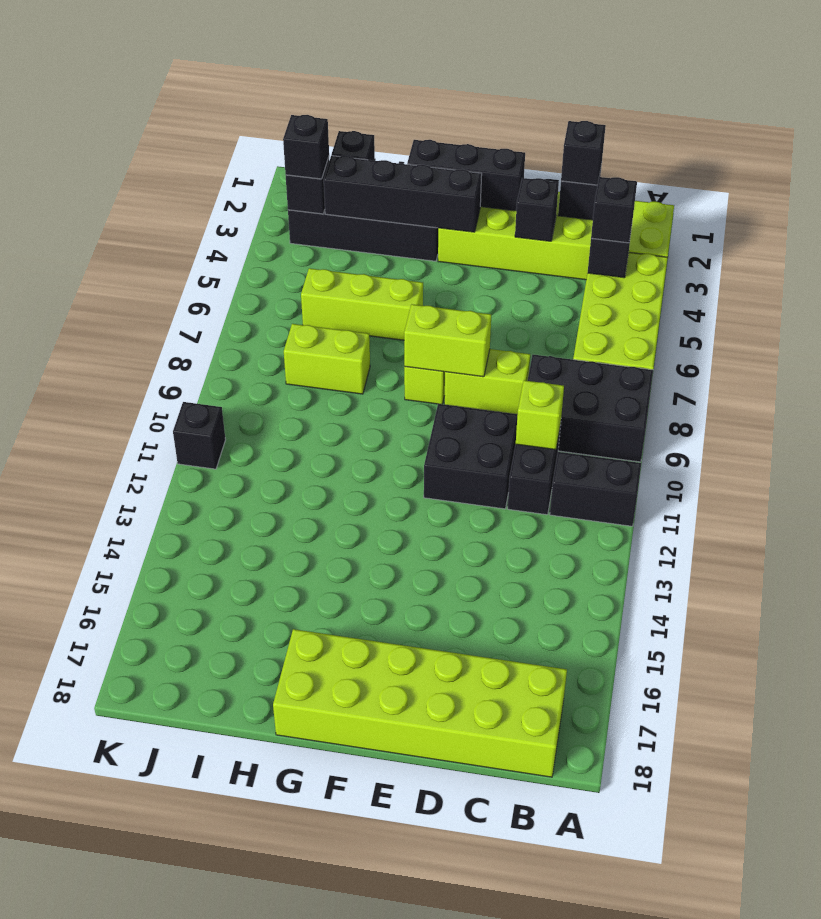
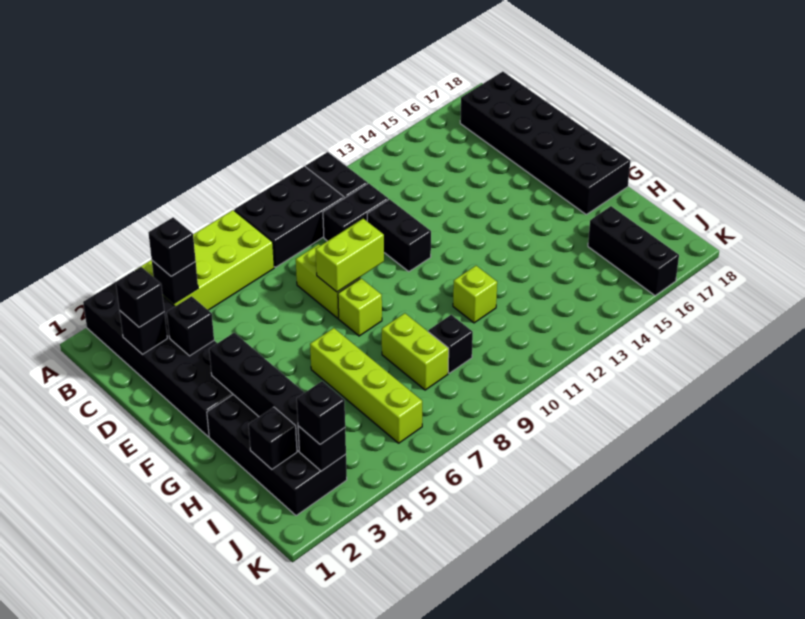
lime brick A2:F3 level 1 -> black brick A2:F3 level 1
black brick A8:C9 level 1 -> black brick A8:B10 level 1
lime brick B17:G18 level 1 -> black brick B17:G18 level 1
lime brick C10 level 2 -> lime brick H11 level 1
black brick D10:E11 level 1 -> black brick D11:E11 level 1
black brick E2:G2 level 2 -> black brick I16:K16 level 1
lime brick E8:F8 level 2 -> lime brick E8:E9 level 2
lime brick G6:I6 level 1 -> lime brick G6:J6 level 1
black brick K11 level 1 -> black brick I9 level 1

